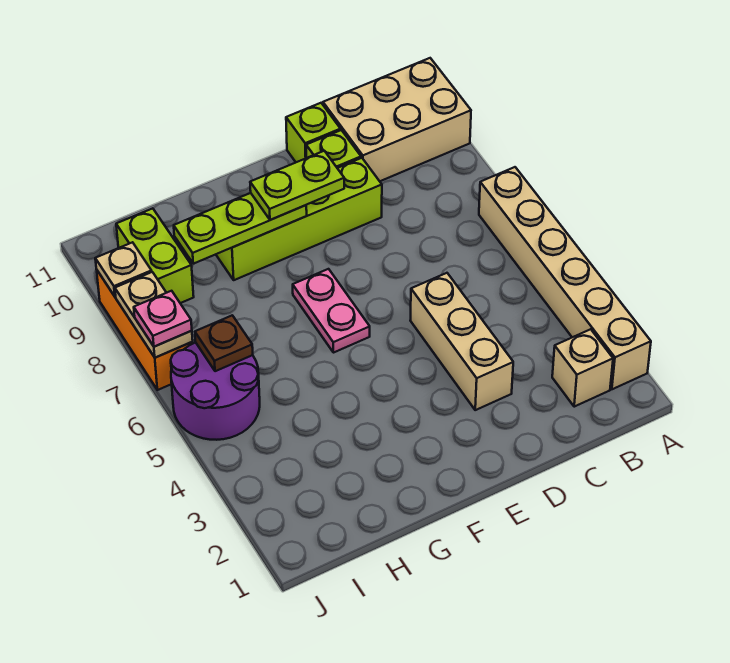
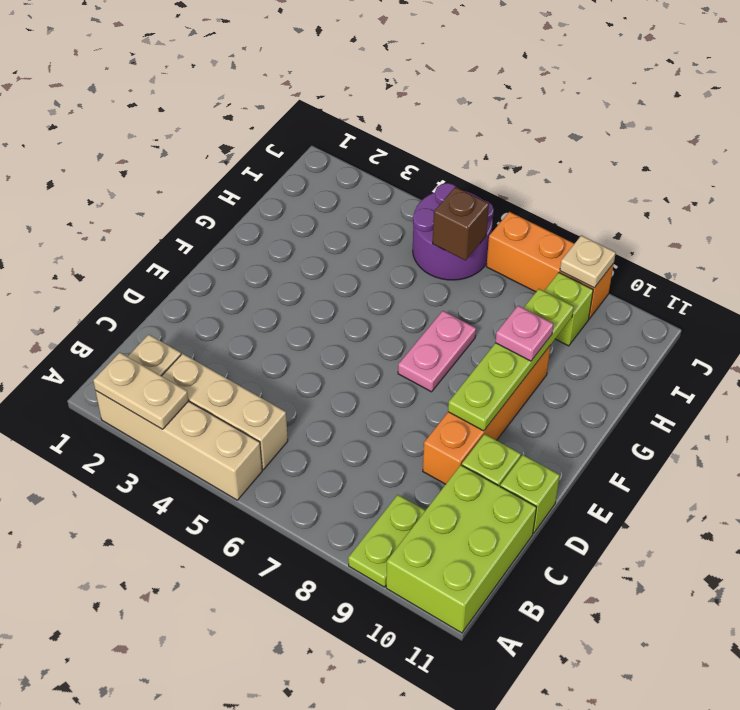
tan brick A2:A7 level 1 -> tan brick A2:A5 level 1
tan brick A10:C11 level 1 -> lime brick A10:C11 level 1
tan brick D3:D5 level 1 -> tan brick B3:B5 level 1
lime brick D9:G9 level 1 -> orange brick D9:G9 level 1
lime plate E9:F9 level 3 -> lime plate A9:B9 level 1
pink plate F6:F7 level 1 -> pink plate F7:G7 level 1
lime plate F9:H9 level 2 -> lime plate E9:H9 level 2
brown plate I6 level 2 -> brown brick I6 level 2
lime brick I9:I10 level 1 -> lime brick I9 level 1
tan plate J7:J8 level 2 -> tan plate A2:A3 level 2
pink plate J7 level 3 -> pink plate G9 level 3

